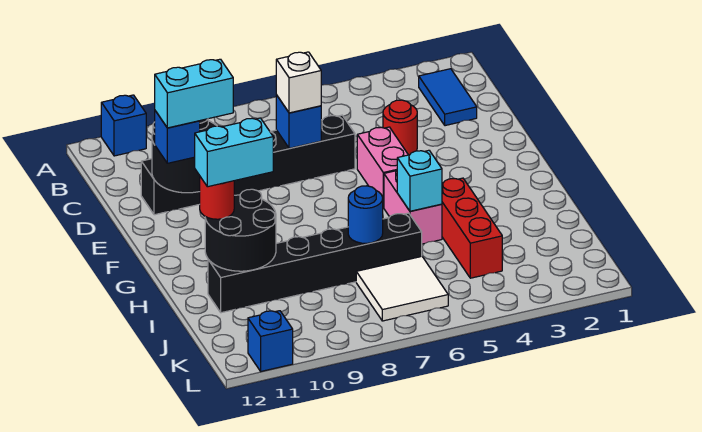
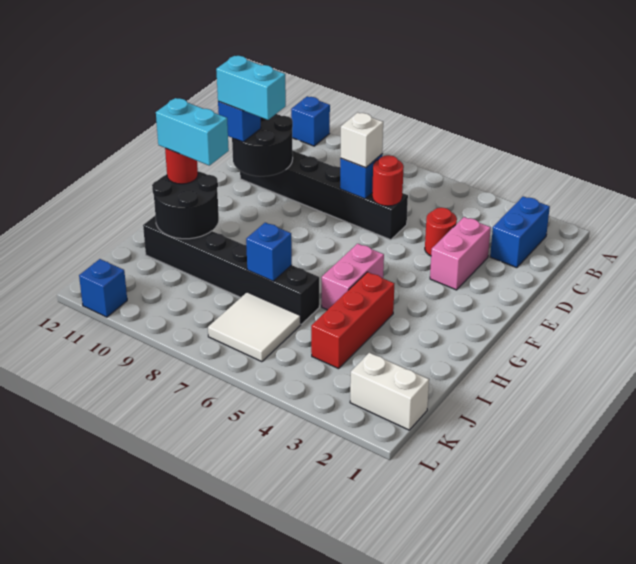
blue tile B2:C2 level 1 -> blue brick B2:C2 level 1
none -> red round brick D6 level 2
pink brick E5:F5 level 1 -> pink brick D3:E3 level 1
cyan brick H5 level 2 -> none
blue round brick I7 level 2 -> blue brick I7 level 2
none -> white brick K1:K2 level 1

